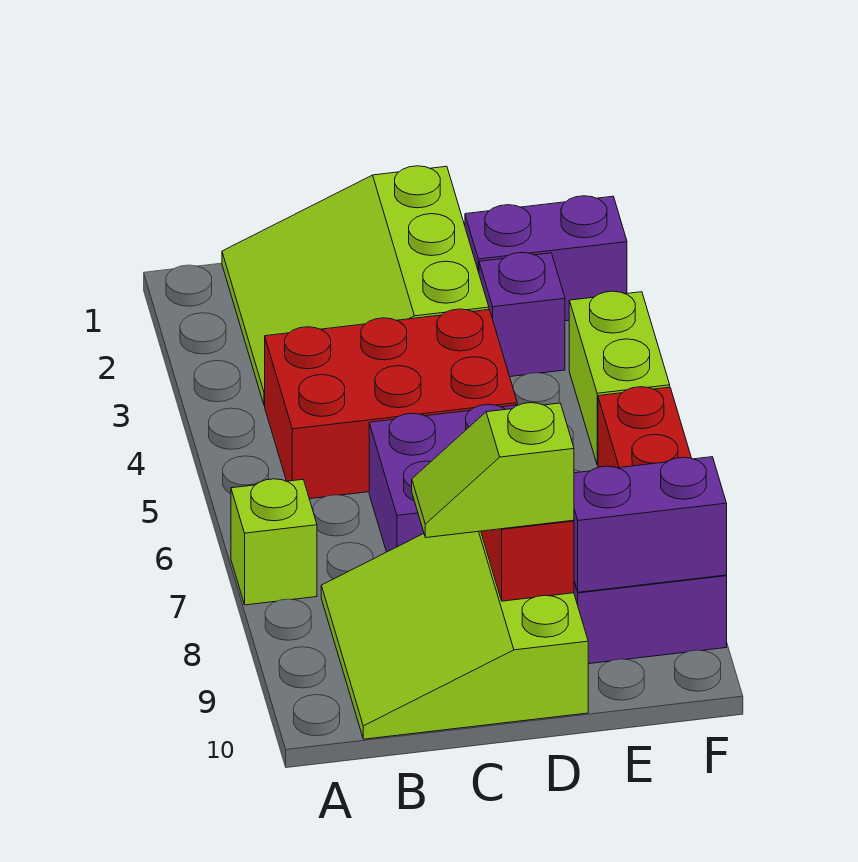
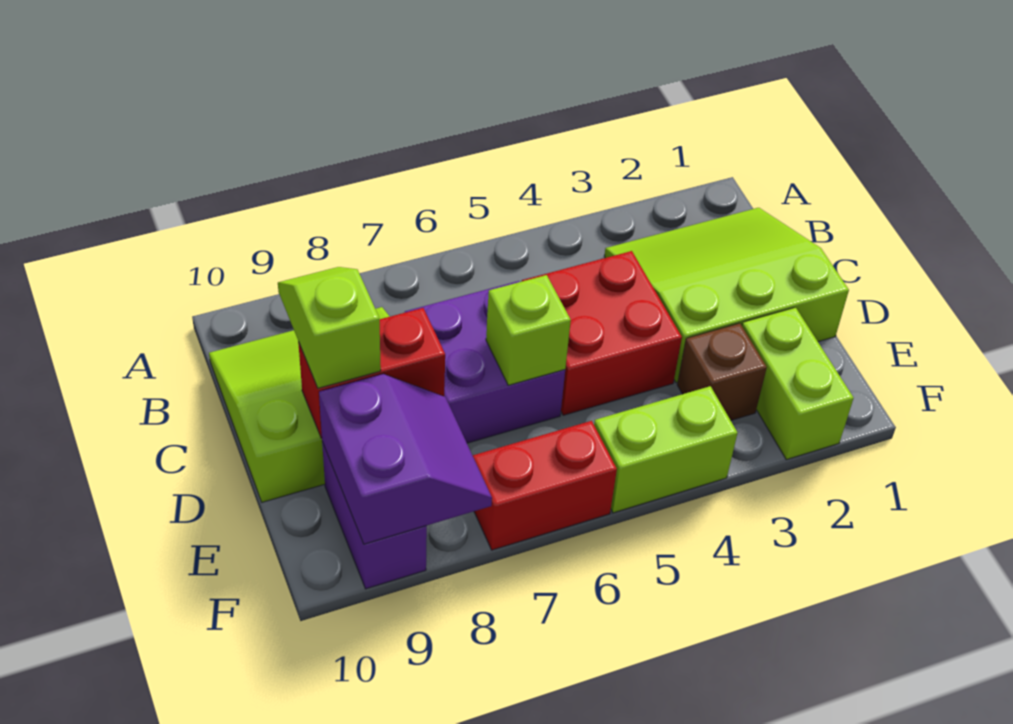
lime brick A7 level 1 -> lime brick D6 level 2
red brick B4:D5 level 1 -> red brick C4:D5 level 1
purple brick E2:F2 level 1 -> lime brick E2:F2 level 1
purple brick E3 level 1 -> brown brick E3 level 1

